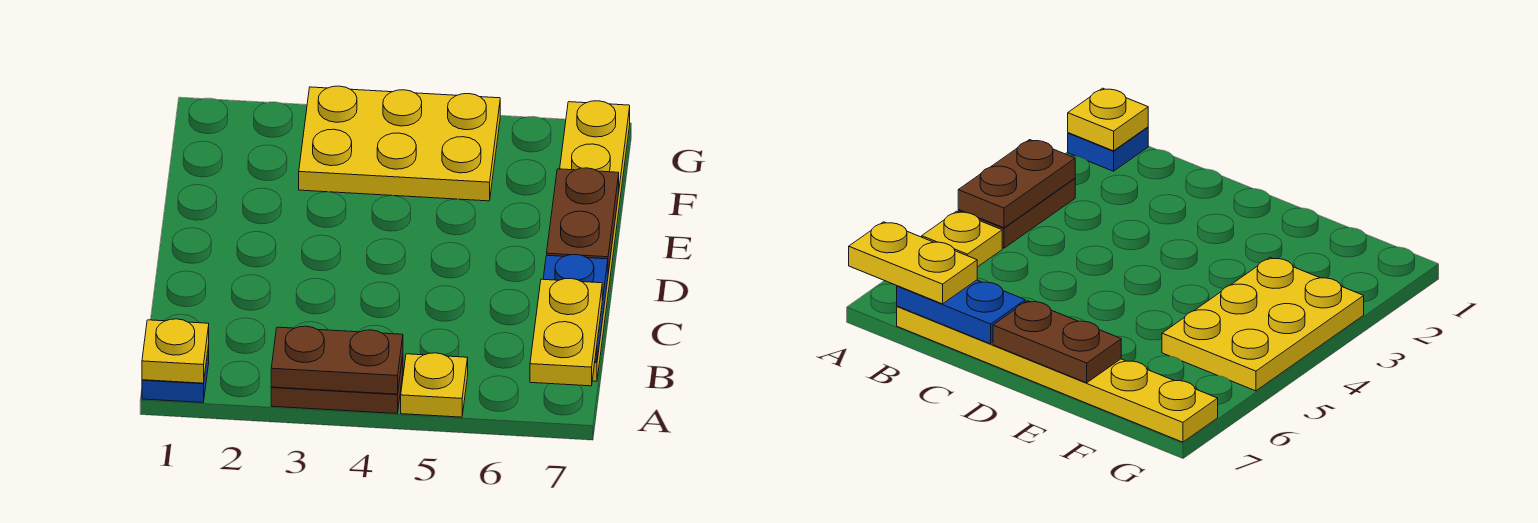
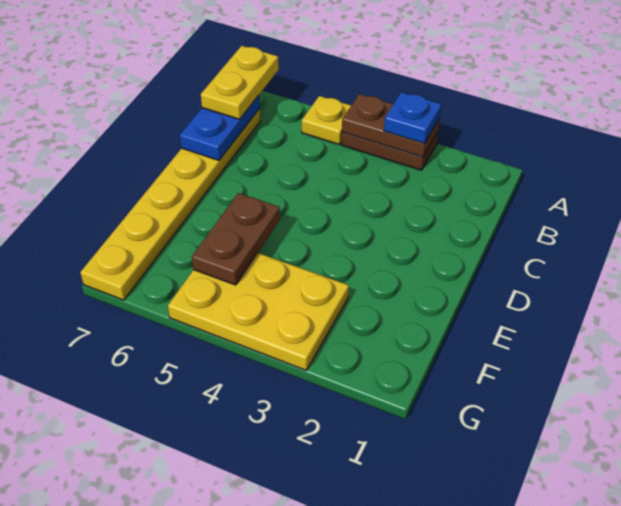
blue plate A1 level 1 -> blue plate A3 level 3
yellow plate A1 level 2 -> none
brown plate D7:E7 level 2 -> brown plate E5:F5 level 2

